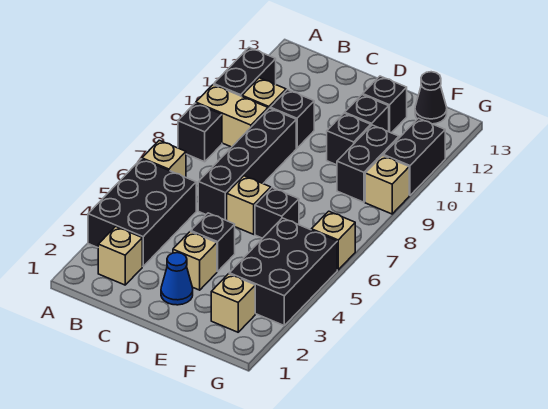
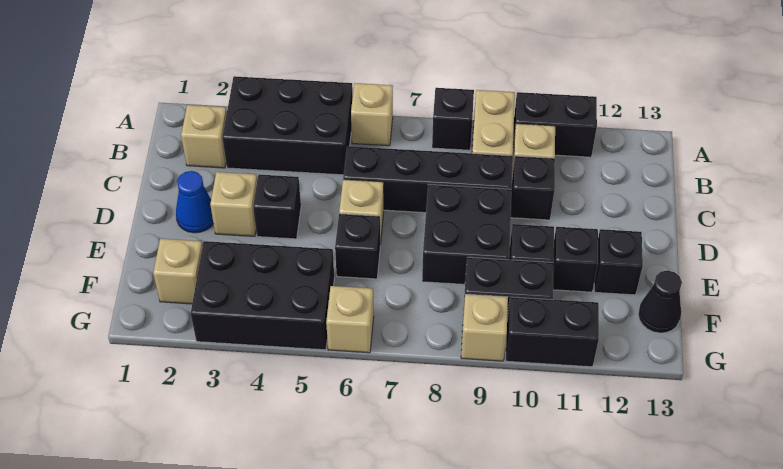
none -> black brick D8:E9 level 1

